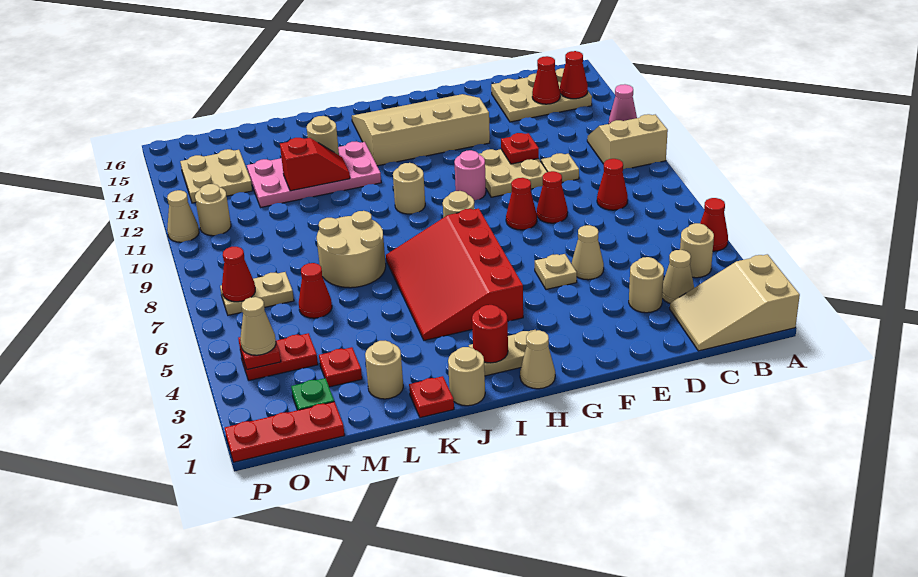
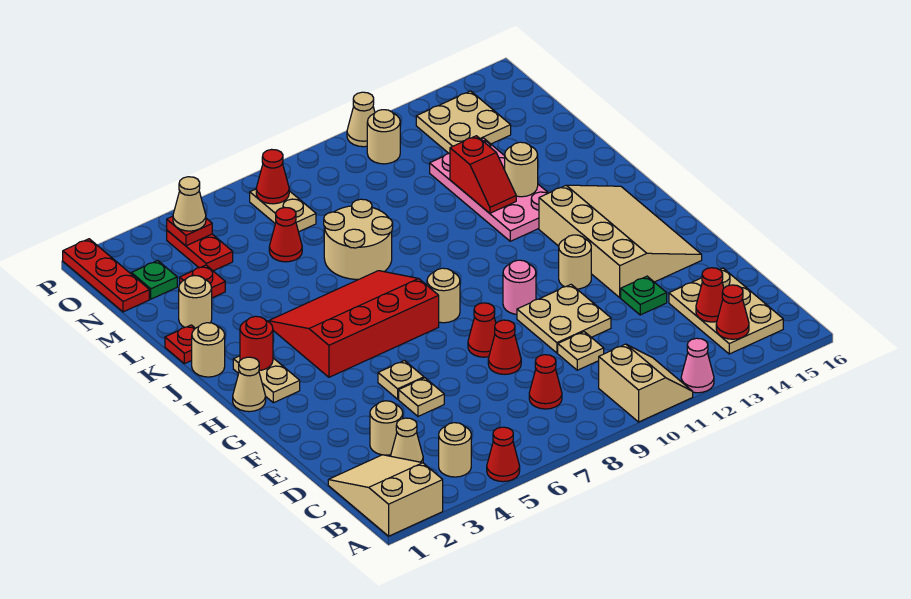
tan cone E5 level 1 -> tan plate E5 level 1
red plate E11 level 2 -> none
none -> green plate E13 level 1
tan round brick I10 level 1 -> tan round brick G12 level 1

